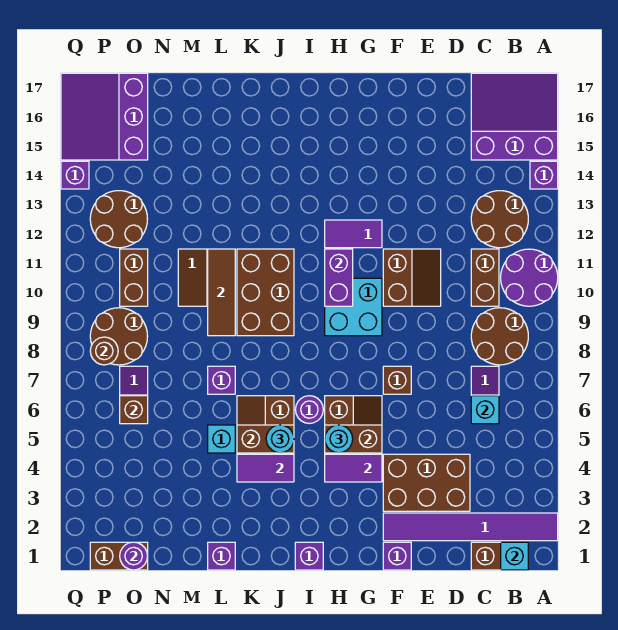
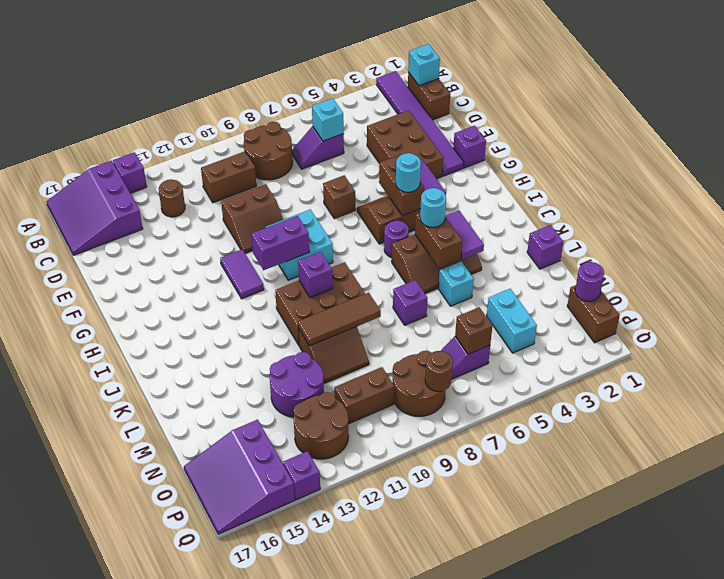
purple round brick A10:B11 level 1 -> purple round brick M12:N13 level 1
brown round brick B12:C13 level 1 -> brown round brick C13 level 1
brown slope E10:F11 level 1 top F -> brown slope E10:F11 level 1 top E
purple brick I1 level 1 -> purple brick J10 level 2
none -> cyan brick N4:O4 level 1
purple slope O15:Q17 level 1 top O -> purple slope O15:Q17 level 1 top 15

